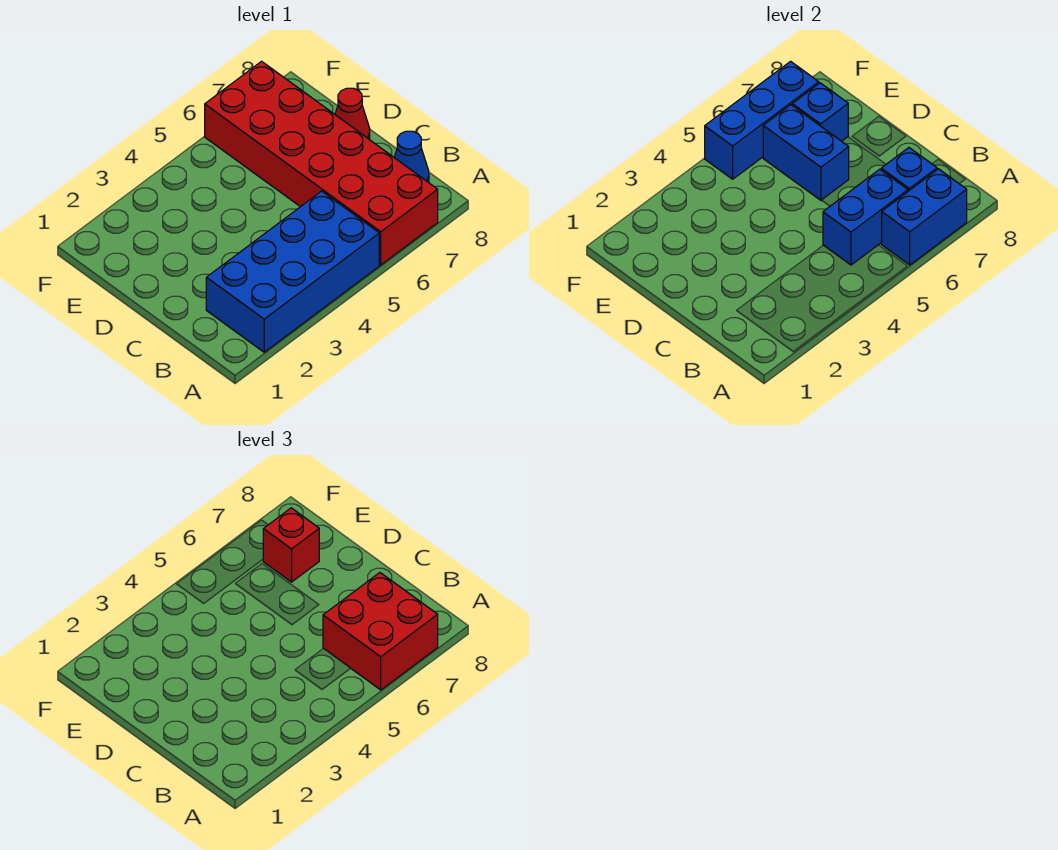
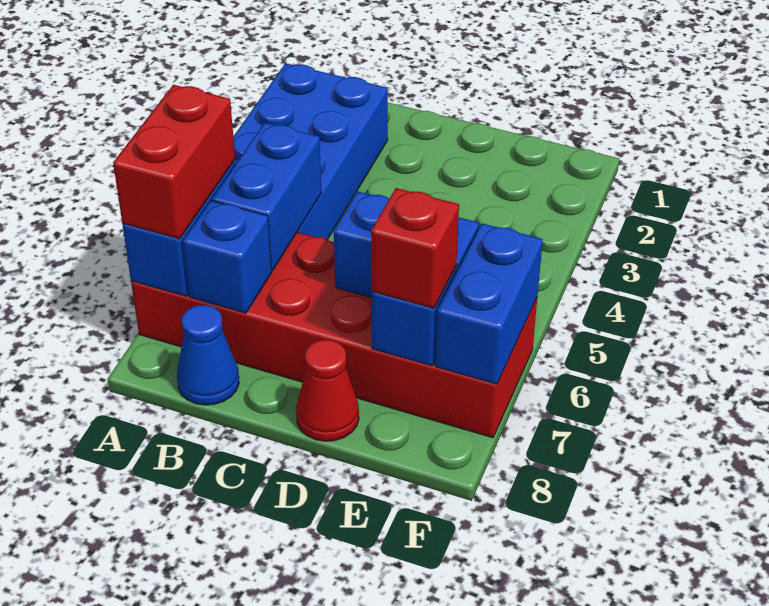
red brick A6:B7 level 3 -> red brick A6:A7 level 3
blue brick F5:F7 level 2 -> blue brick F6:F7 level 2

